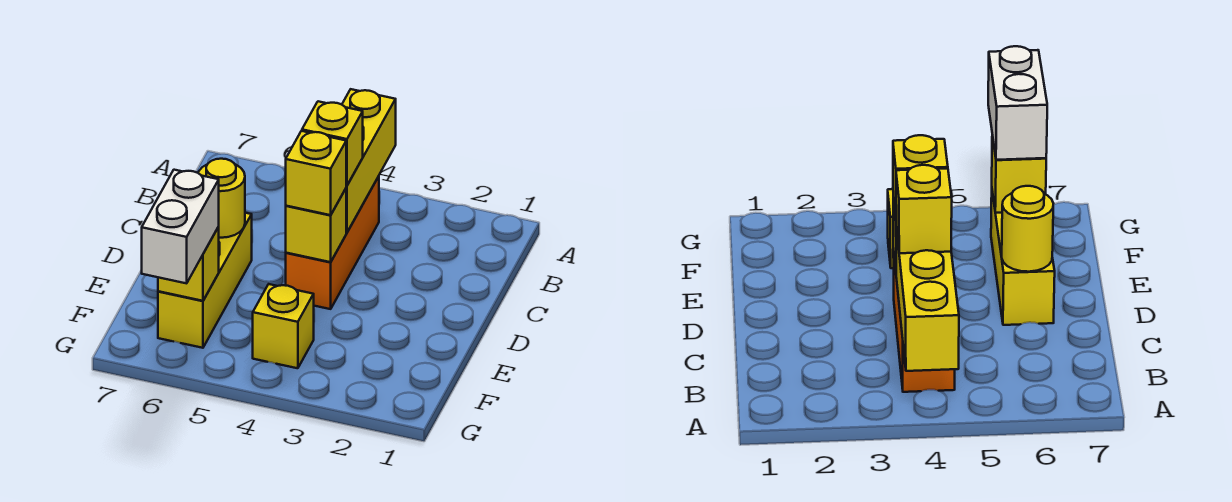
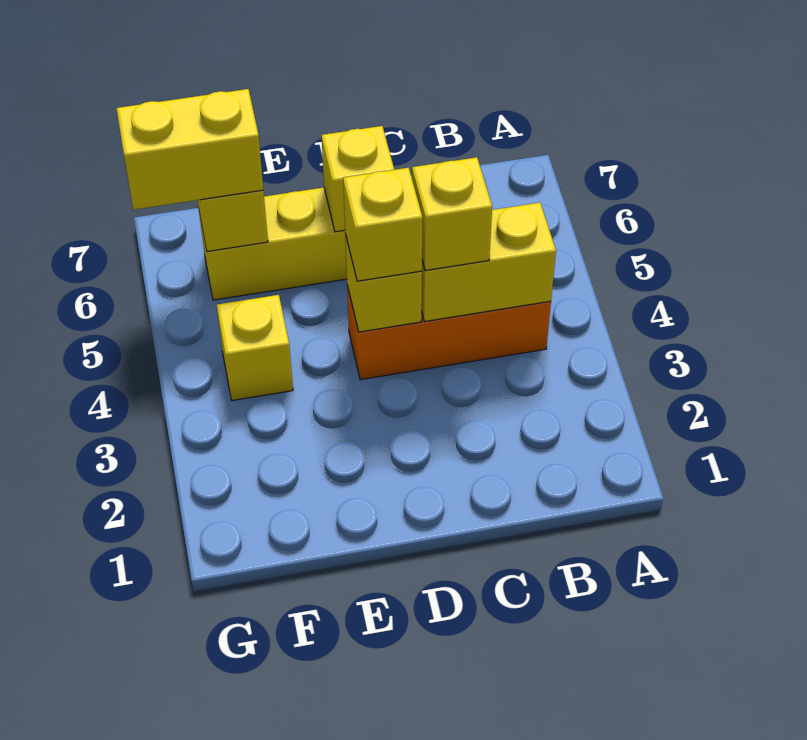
yellow brick A4:C4 level 2 -> yellow brick B4:C4 level 2
yellow round brick D6 level 2 -> yellow brick D6 level 2
white brick F6:G6 level 3 -> yellow brick F6:G6 level 3

